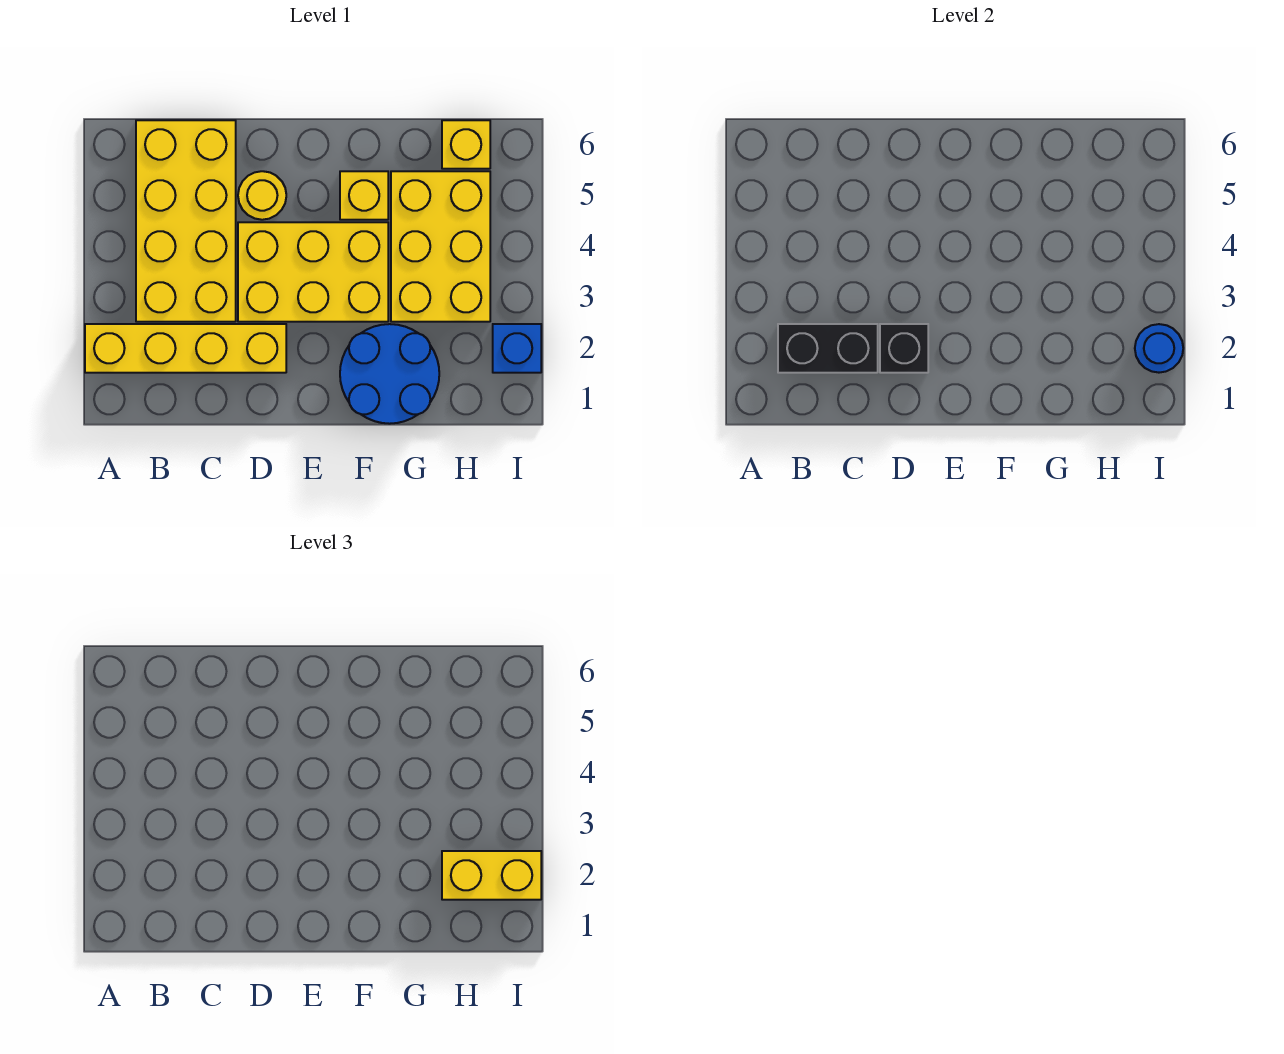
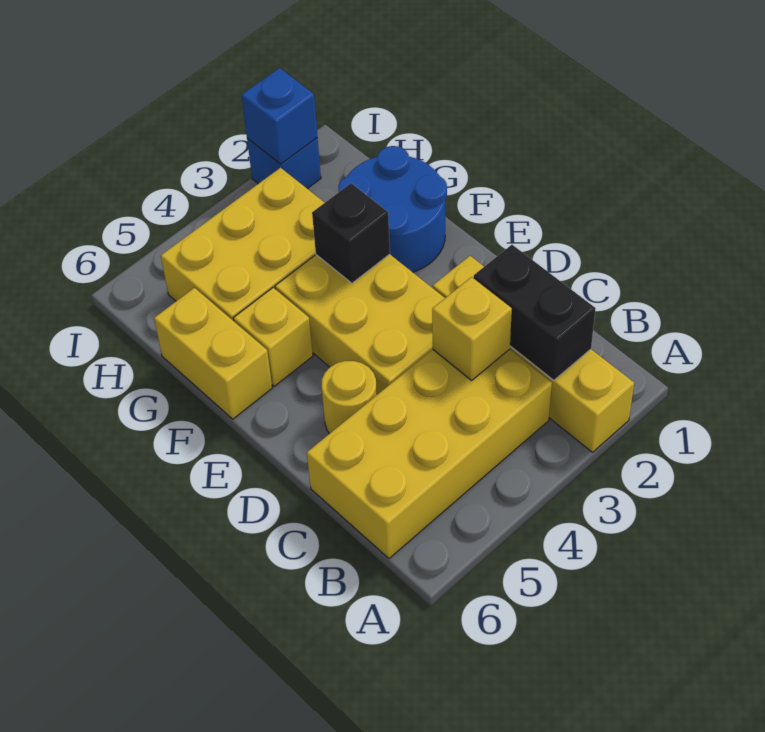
black brick D2 level 2 -> black brick F3 level 2
yellow brick H2:I2 level 3 -> yellow brick F6:G6 level 1
yellow brick H6 level 1 -> yellow brick C3 level 2
blue round brick I2 level 2 -> blue brick I2 level 2

